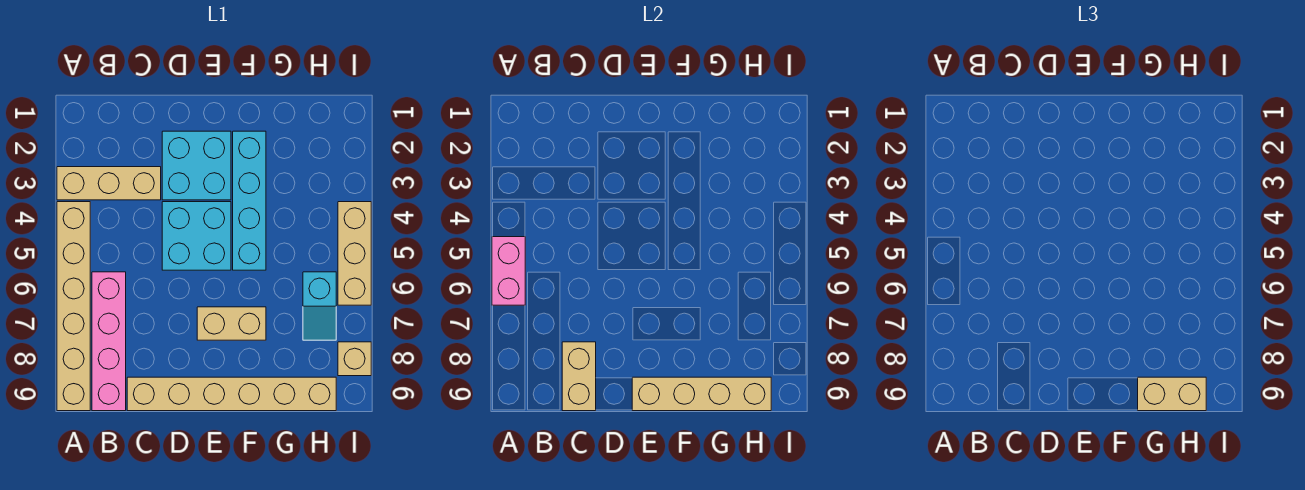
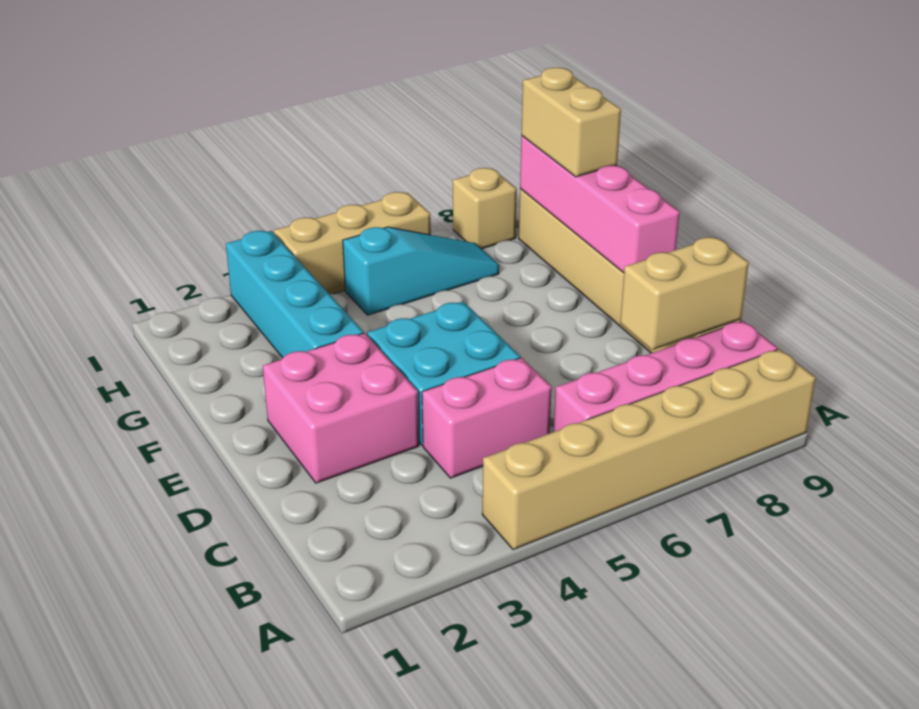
tan brick A3:C3 level 1 -> none
pink brick A5:A6 level 2 -> pink brick C4:C5 level 1
cyan brick D2:E3 level 1 -> pink brick D2:E3 level 1
tan brick E7:F7 level 1 -> none
tan brick E9:H9 level 2 -> pink brick E9:H9 level 2
cyan brick F2:F5 level 1 -> cyan brick F3:I3 level 1
cyan slope H6:H7 level 1 top 6 -> cyan slope H5:H7 level 1 top 5

